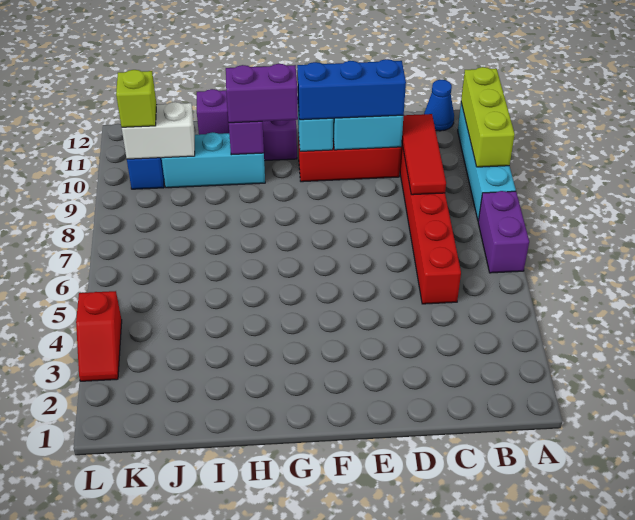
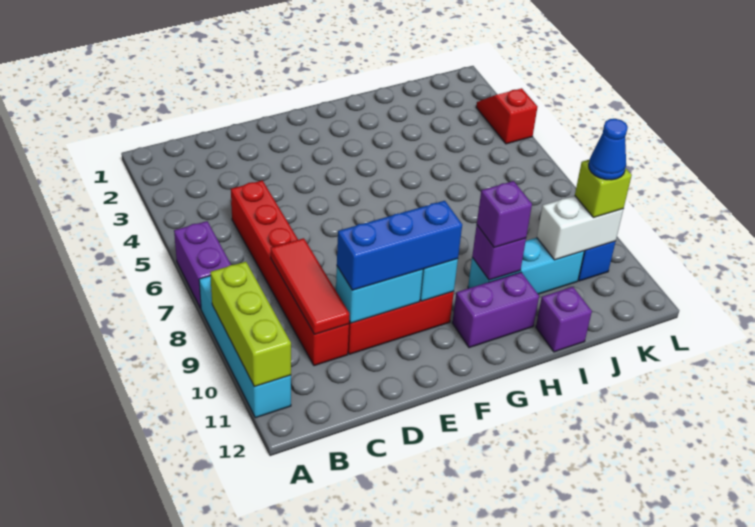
blue cone B12 level 1 -> blue cone K10 level 4
purple brick G10:H10 level 3 -> purple brick H10 level 3

